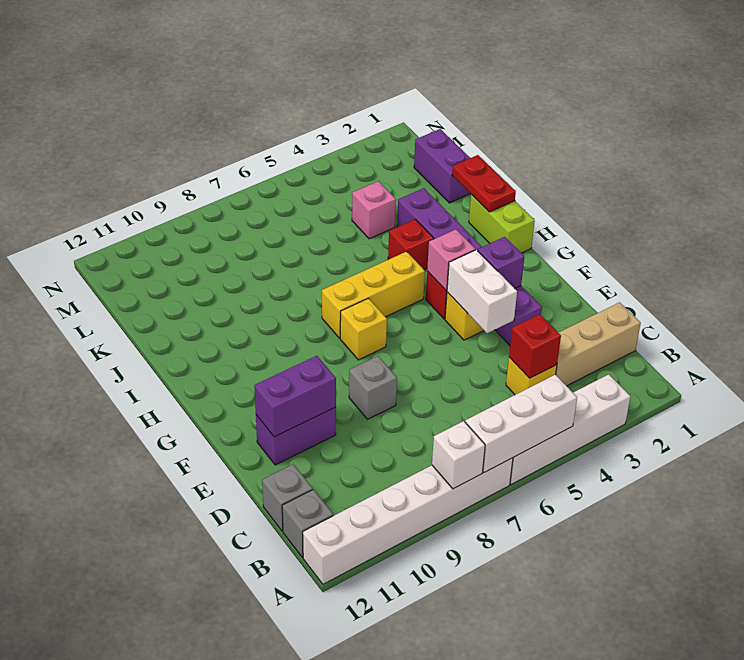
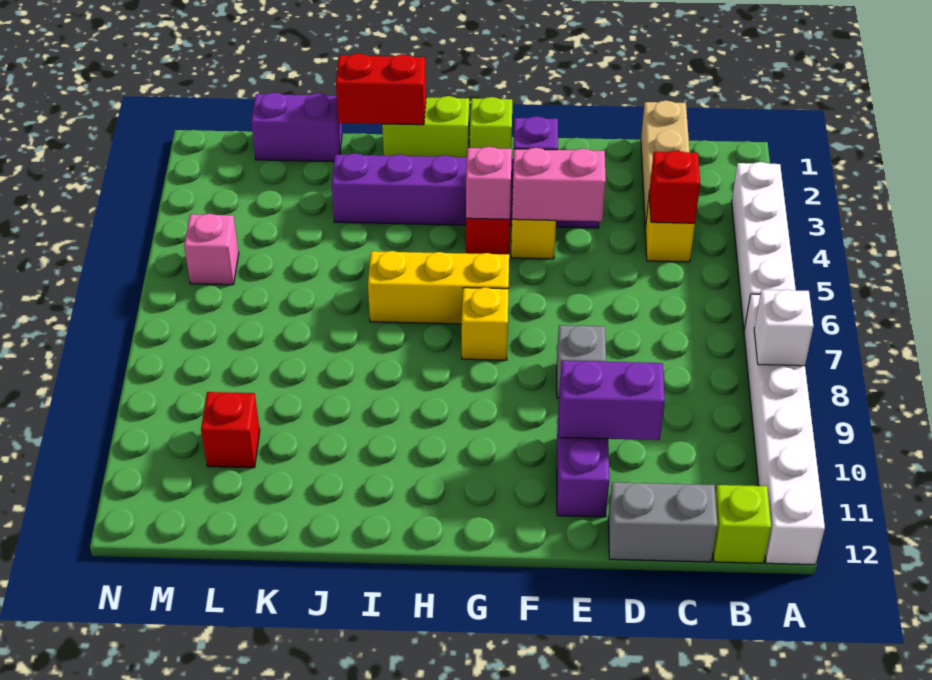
white brick A5:A7 level 2 -> none
grey brick B12 level 1 -> lime brick B12 level 1
grey brick C12 level 1 -> grey brick C12:D12 level 1
white brick E4:F4 level 2 -> pink brick E4:F4 level 2
purple brick E10:E11 level 2 -> purple brick D10:E10 level 2
none -> lime brick G1 level 1
yellow brick H5:H7 level 1 -> yellow brick G6:I6 level 1
red plate I1:J1 level 2 -> red brick I1:J1 level 2
red brick I4 level 1 -> red brick L10 level 1
pink brick K4 level 1 -> pink brick M5 level 1

